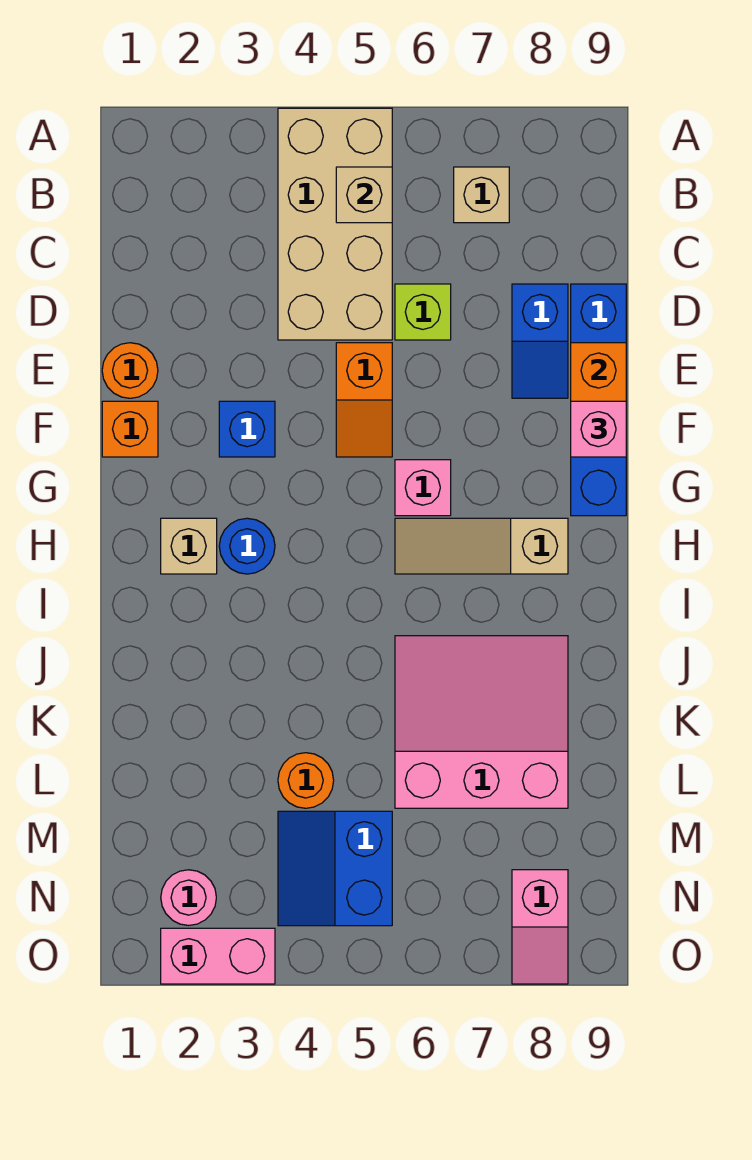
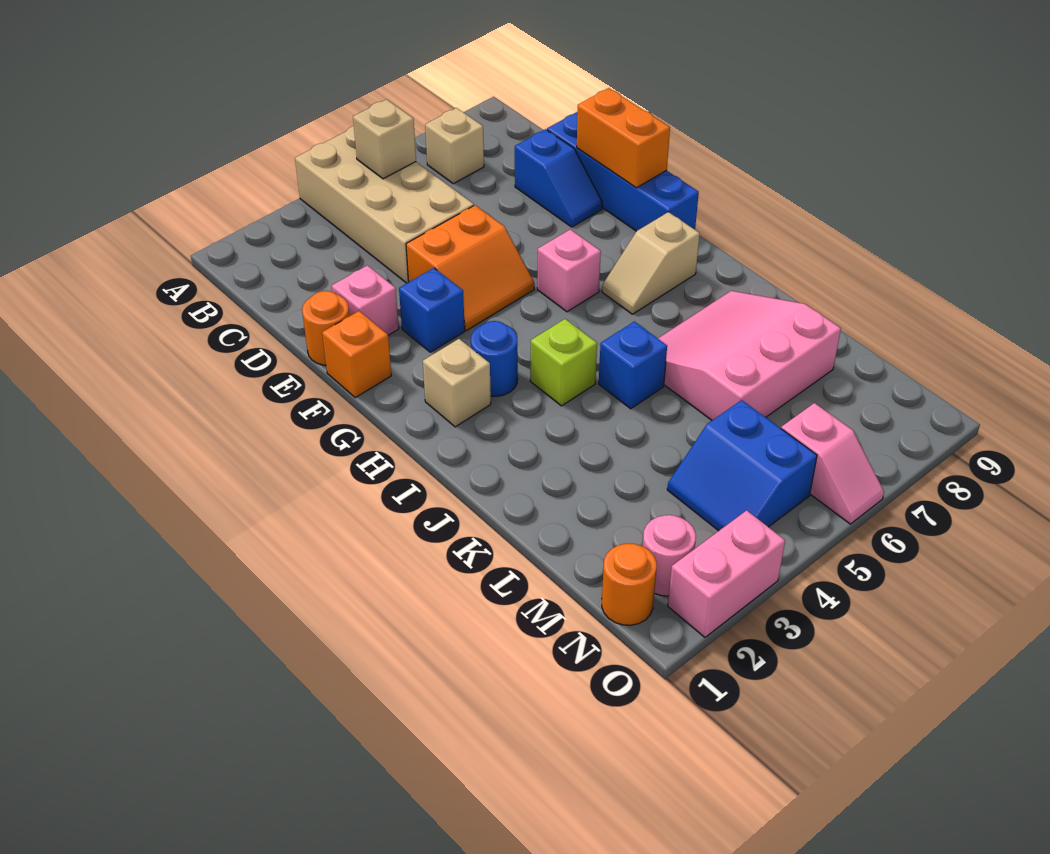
lime brick D6 level 1 -> lime brick I4 level 1
orange slope E5:F5 level 1 top E -> orange slope E4:F5 level 1 top E
pink brick F9 level 3 -> pink brick E2 level 1
tan slope H6:H8 level 1 top 8 -> tan slope H7:H8 level 1 top 8
none -> blue brick J5 level 1
orange round brick L4 level 1 -> orange round brick N1 level 1
pink slope N8:O8 level 1 top N -> pink slope N6:O6 level 1 top N

